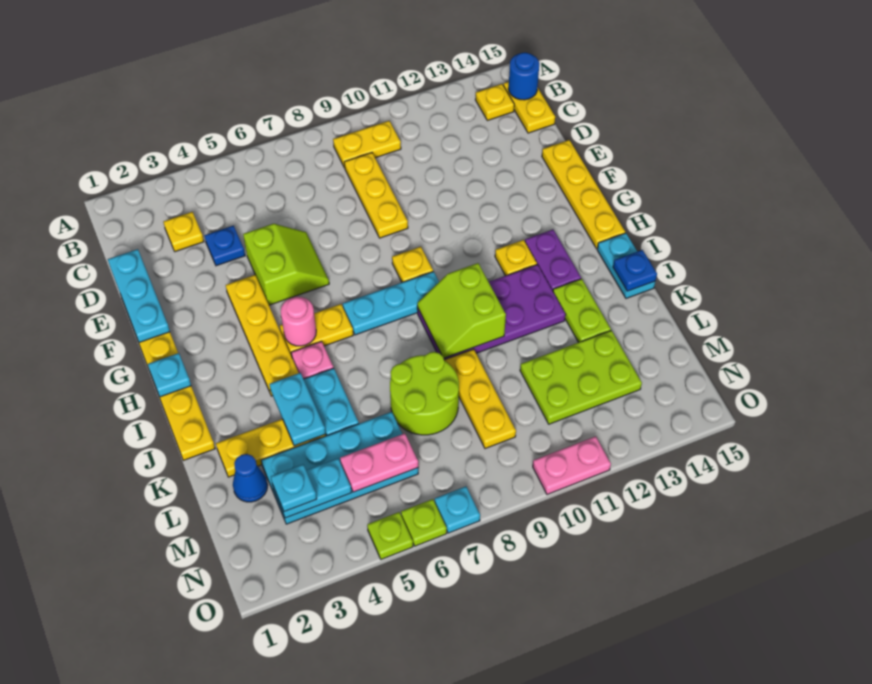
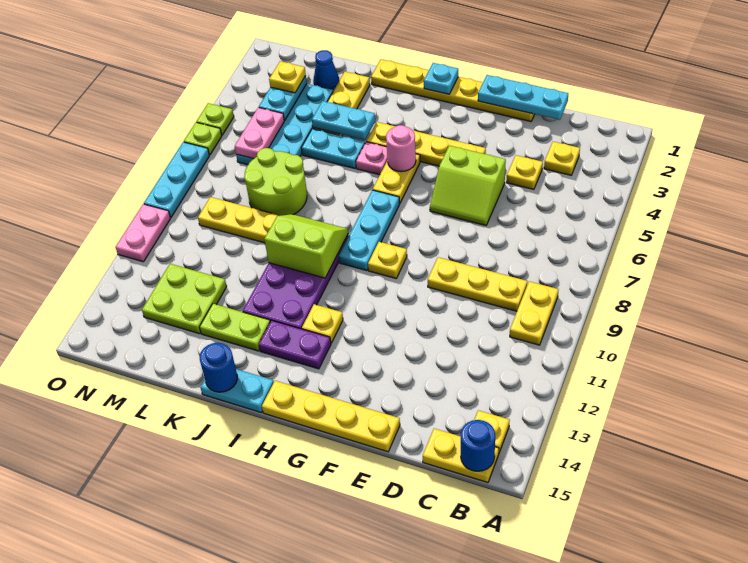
blue plate D4 level 1 -> yellow plate D4 level 1
blue plate J15 level 2 -> blue round brick J15 level 2
lime plate L11:M13 level 1 -> lime plate L12:M13 level 1
cyan plate M3 level 3 -> yellow plate M3 level 3
cyan plate O7 level 1 -> cyan plate O7:O9 level 1

